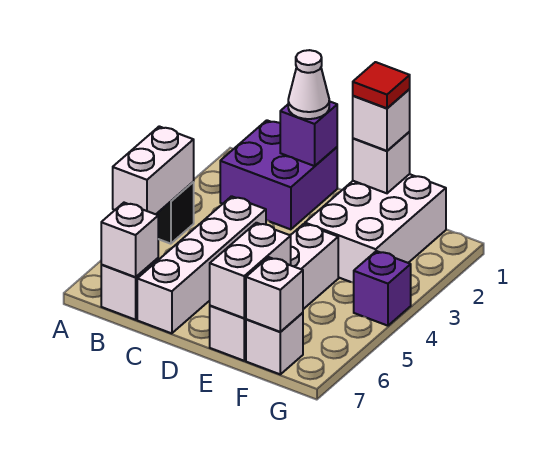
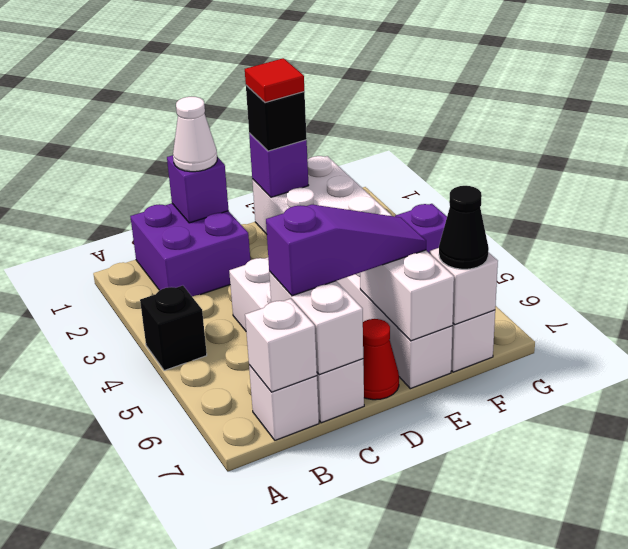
white brick A4:A5 level 2 -> white brick C6:C7 level 2
none -> purple slope C6:E6 level 3 top C
none -> red cone D7 level 1
white brick E1 level 2 -> purple brick E1 level 2
white brick E1 level 3 -> black brick E1 level 3
none -> black cone F7 level 3

